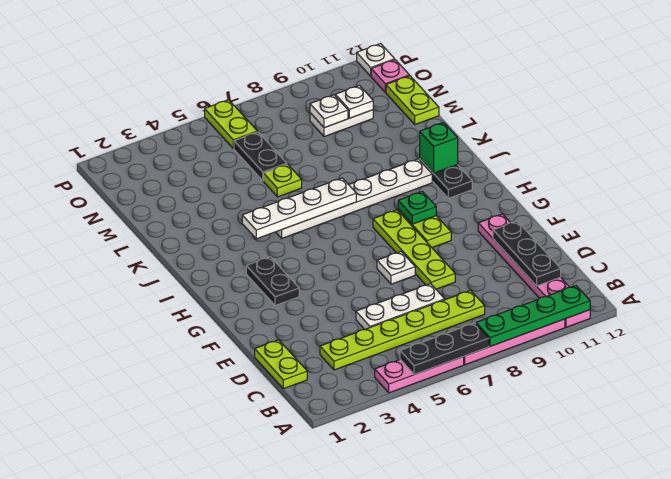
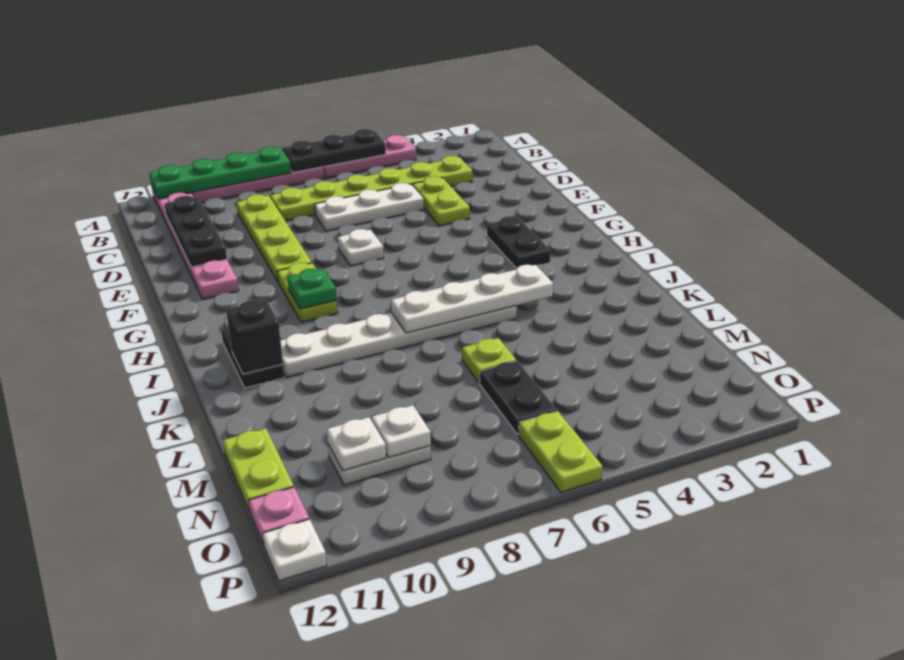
lime plate C1:D1 level 1 -> lime plate D4:E4 level 1
lime plate E8:H8 level 1 -> lime plate C9:F9 level 1
green brick J11 level 2 -> black brick J11 level 2

